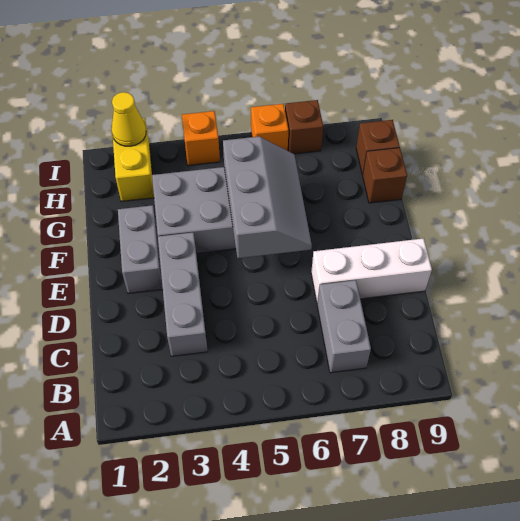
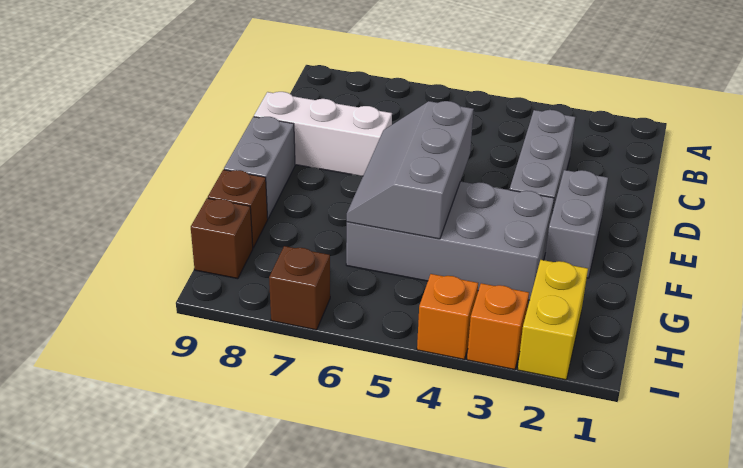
grey brick B7:C7 level 1 -> grey brick E9:F9 level 1
yellow cone I2 level 2 -> none
orange brick I6 level 1 -> orange brick I3 level 1

